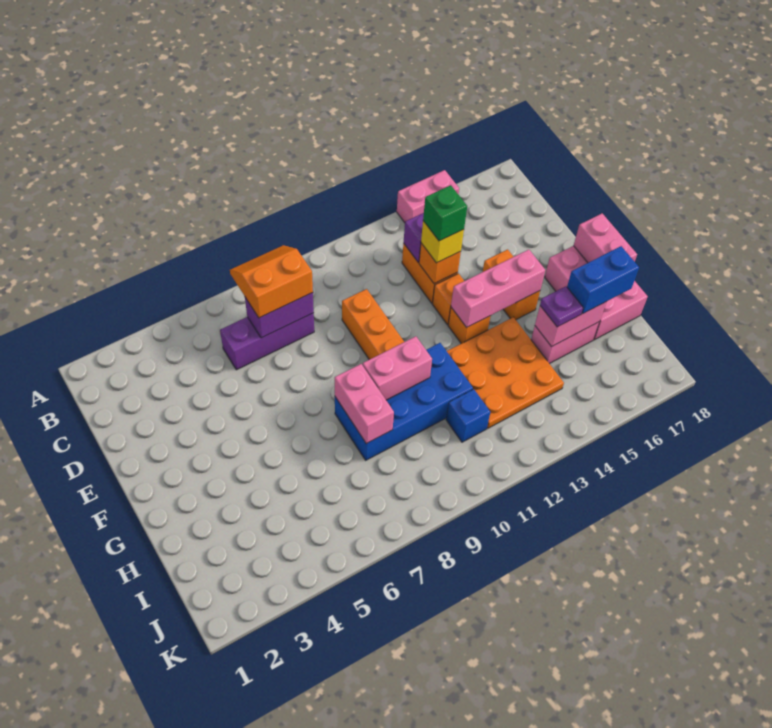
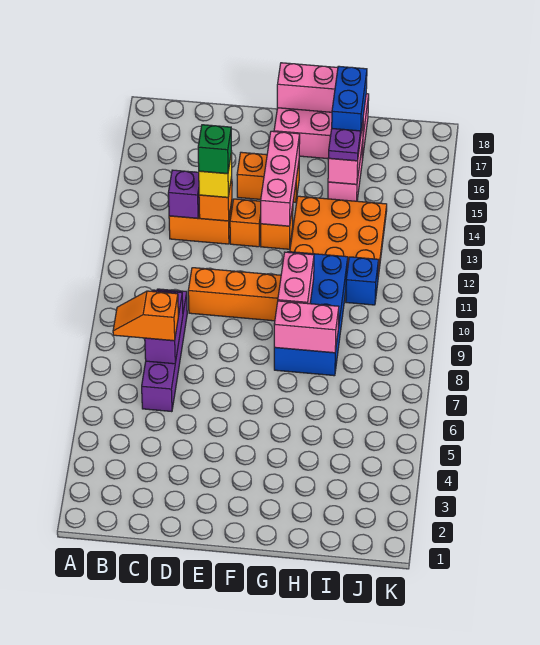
pink brick A14:A15 level 1 -> none
orange slope B7:C8 level 3 top C -> orange slope B7:C7 level 3 top C
purple brick C6:C8 level 1 -> purple brick C6:C9 level 1

